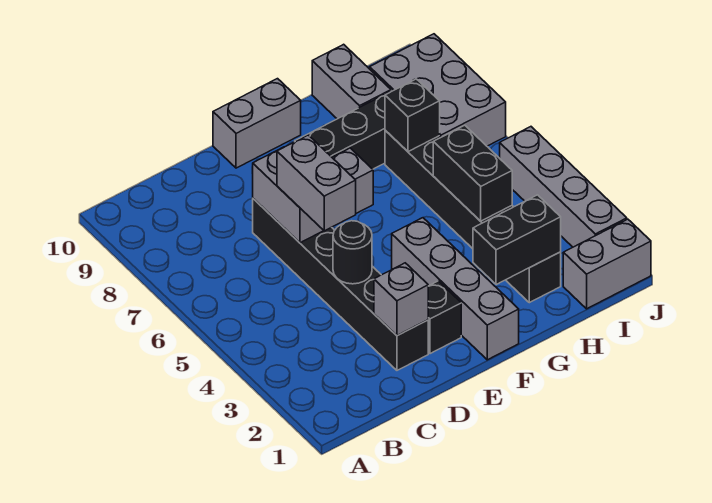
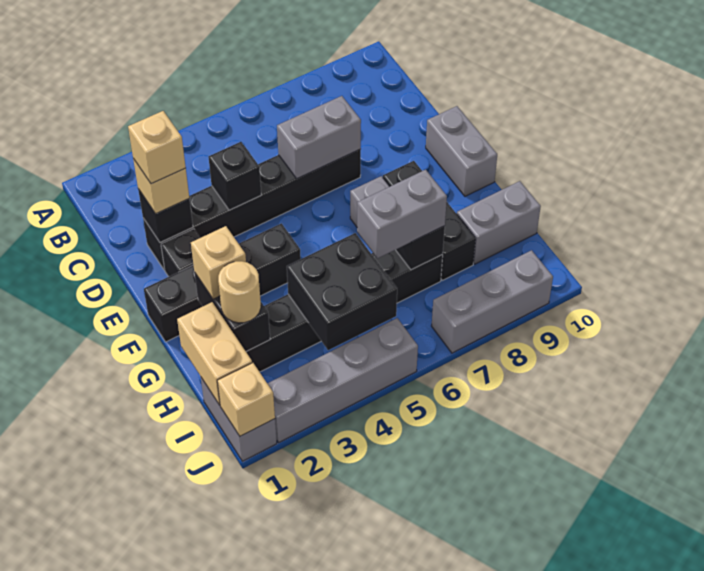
grey brick D2 level 2 -> black brick D2 level 2
none -> tan brick D2 level 3
none -> tan brick D2 level 4
black round brick D4 level 2 -> black brick D4 level 2
grey brick D5:D6 level 3 -> grey brick H6:H7 level 3
grey brick F1:F4 level 1 -> black brick F1:F4 level 1
none -> tan brick G2 level 3
none -> tan brick H1:I1 level 2
none -> tan round brick H2 level 3
black brick H4:H5 level 2 -> black brick H4:I5 level 2
grey brick I7:J9 level 1 -> grey brick J7:J9 level 1
none -> tan brick J1 level 2

